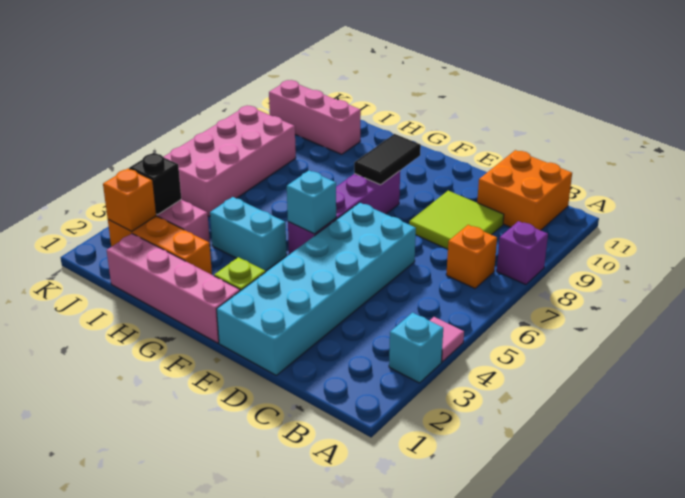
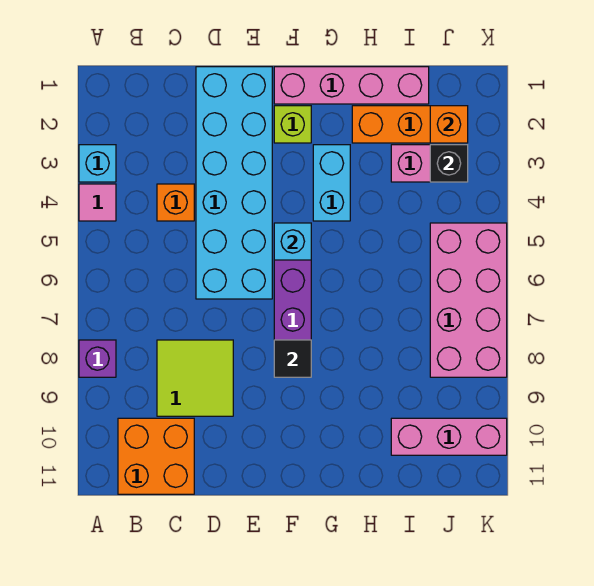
orange brick B7 level 1 -> orange brick C4 level 1
black tile F8:F9 level 2 -> black tile F8 level 2
cyan brick G4:H4 level 1 -> cyan brick G3:G4 level 1

